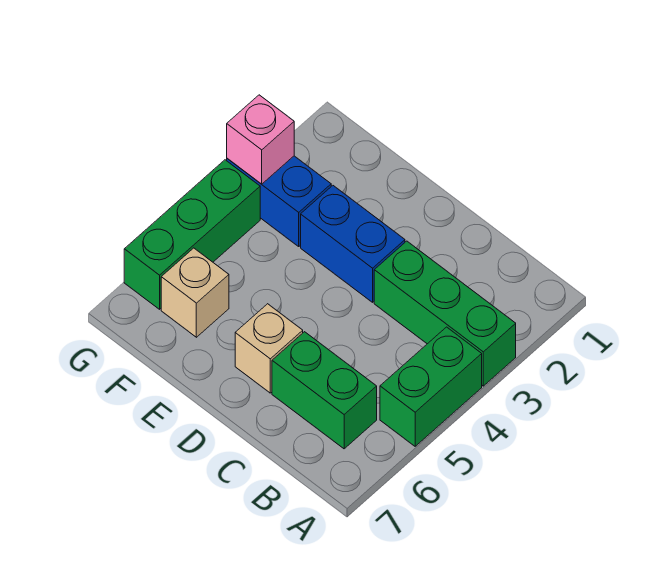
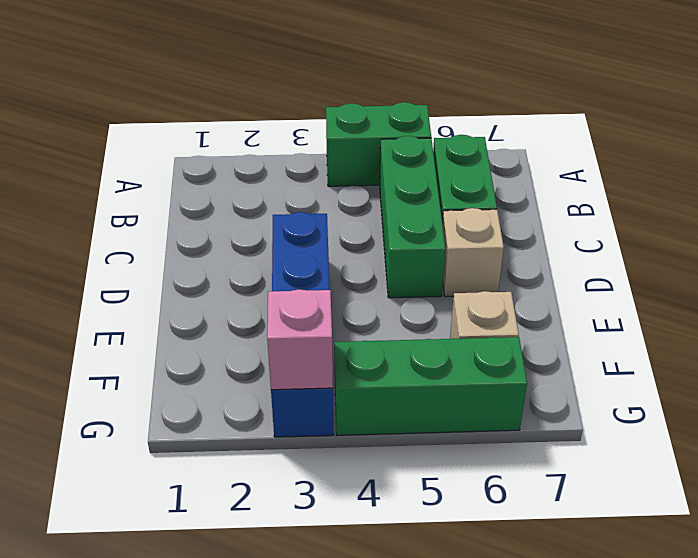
green brick A3:C3 level 1 -> green brick B5:D5 level 1

